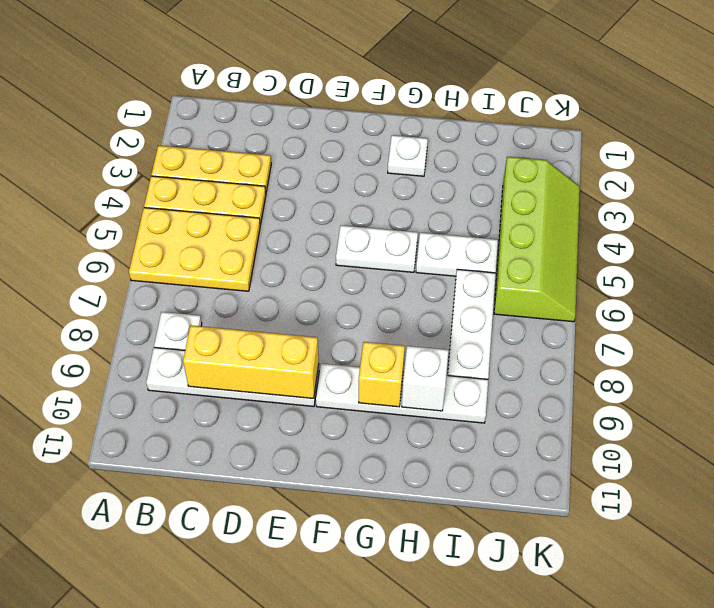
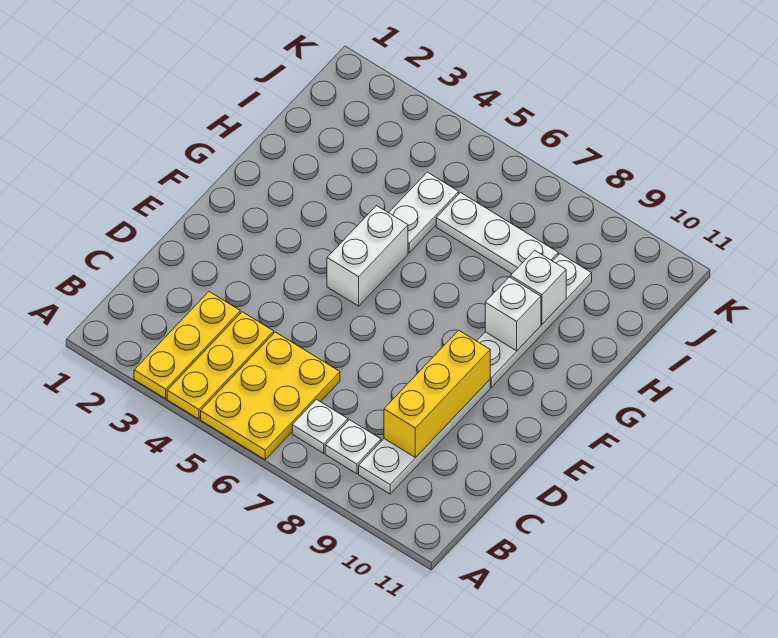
white plate F5:G5 level 1 -> white brick F5:G5 level 1
white plate G2 level 1 -> white plate B7 level 1
yellow brick G9 level 2 -> white brick G9 level 2
lime slope J3:K6 level 1 top J -> none

